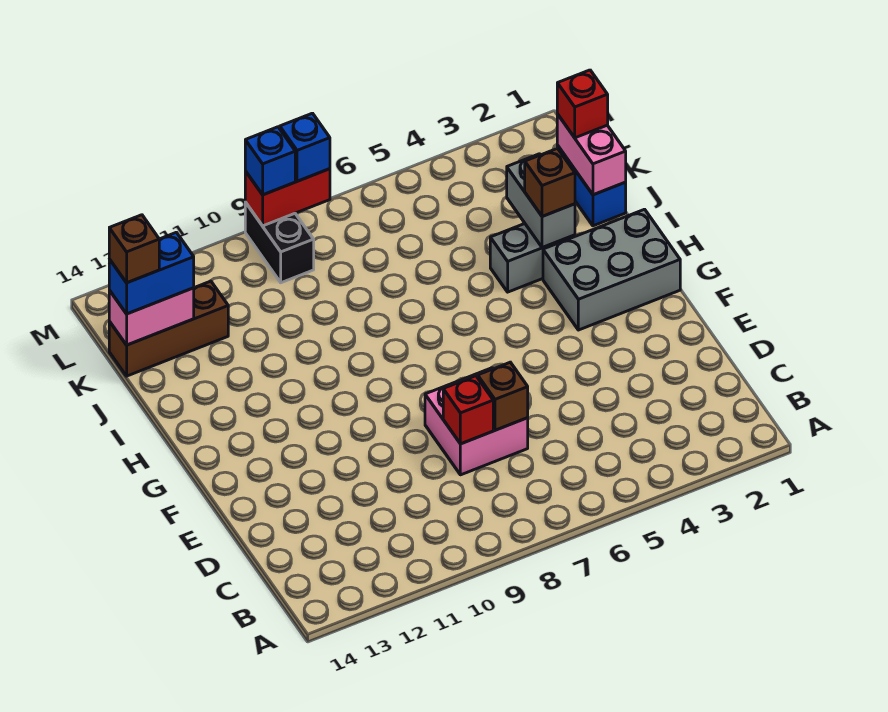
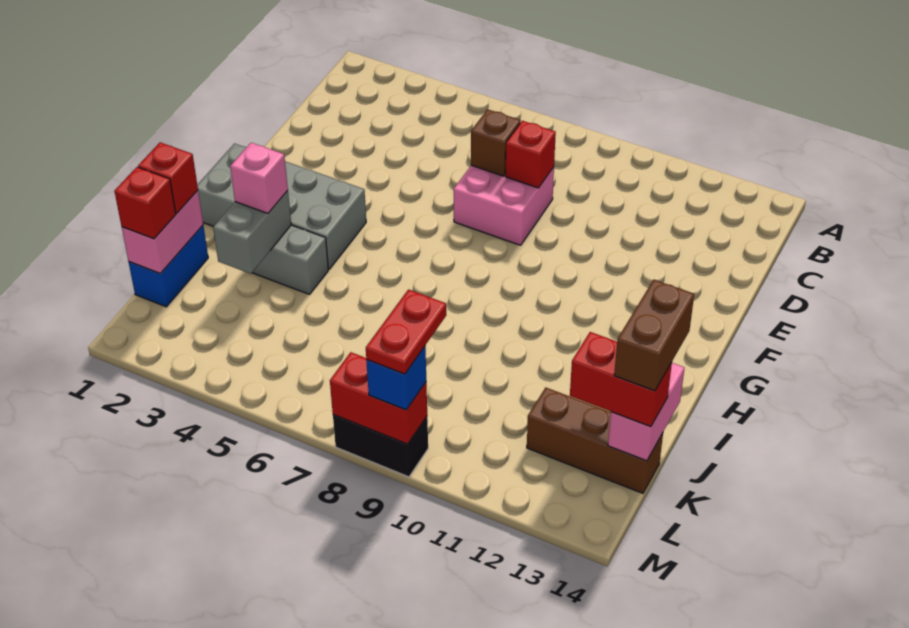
grey brick G1:H3 level 1 -> grey brick G1:H4 level 1
brown brick I3 level 3 -> pink brick I3 level 3
none -> red brick J1 level 3
pink brick K13:K14 level 2 -> pink brick J14:K14 level 2
blue brick K13:K14 level 3 -> red brick K13:K14 level 3
brown brick K14 level 4 -> brown brick J14:K14 level 4
black brick L9:M9 level 1 -> black brick M8:M9 level 1
none -> red plate L9:M9 level 4
blue brick M8 level 3 -> none

